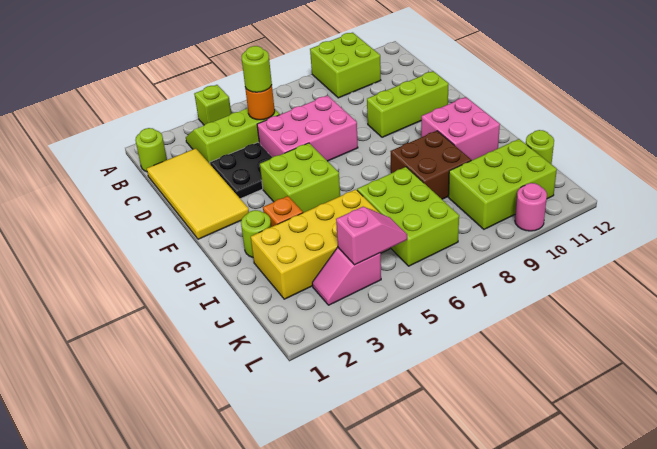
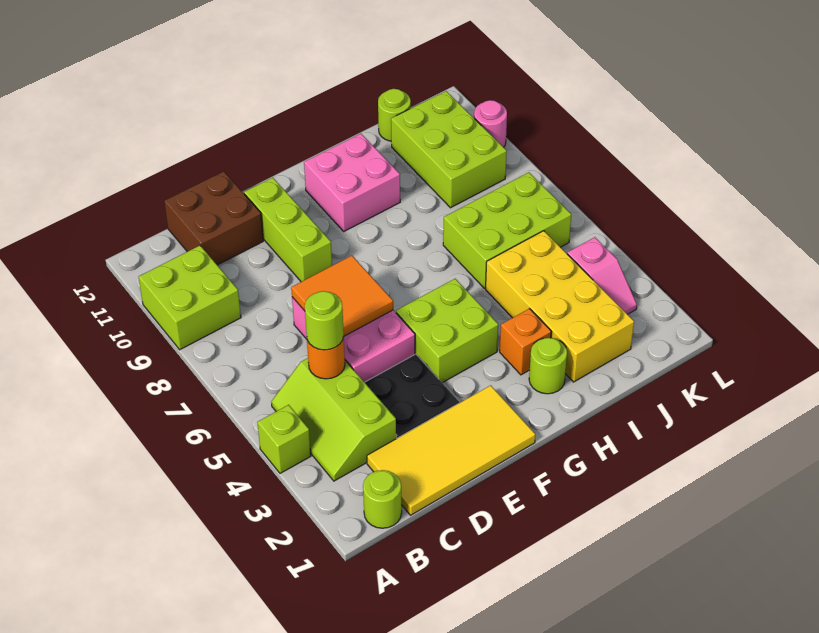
none -> orange tile D6:E7 level 2
brown brick H8:I9 level 1 -> brown brick C11:D12 level 1
pink slope K4:K5 level 2 top 4 -> none

